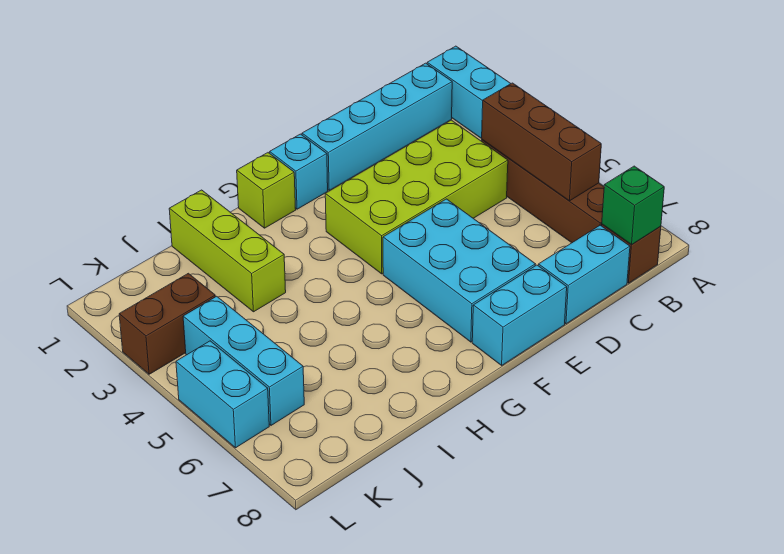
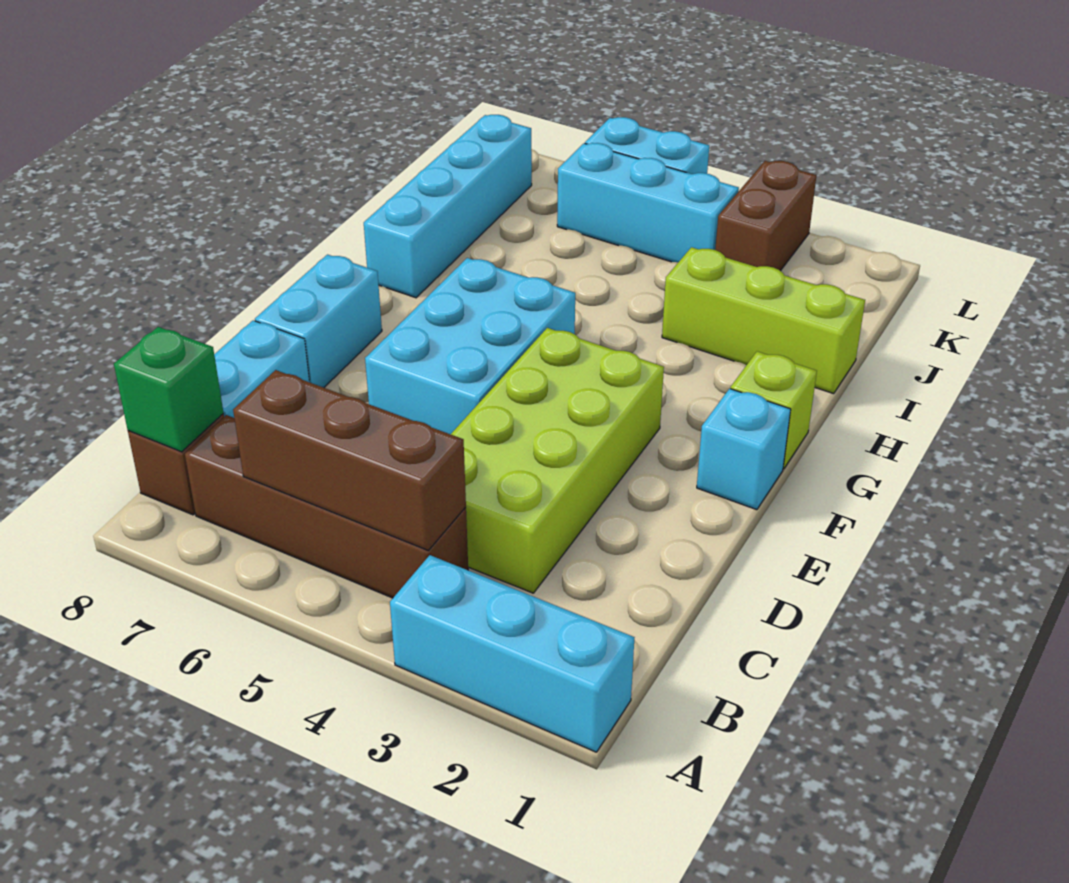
cyan brick B1:E1 level 1 -> cyan brick H8:K8 level 1
cyan brick E5:F7 level 1 -> cyan brick E5:G6 level 1

